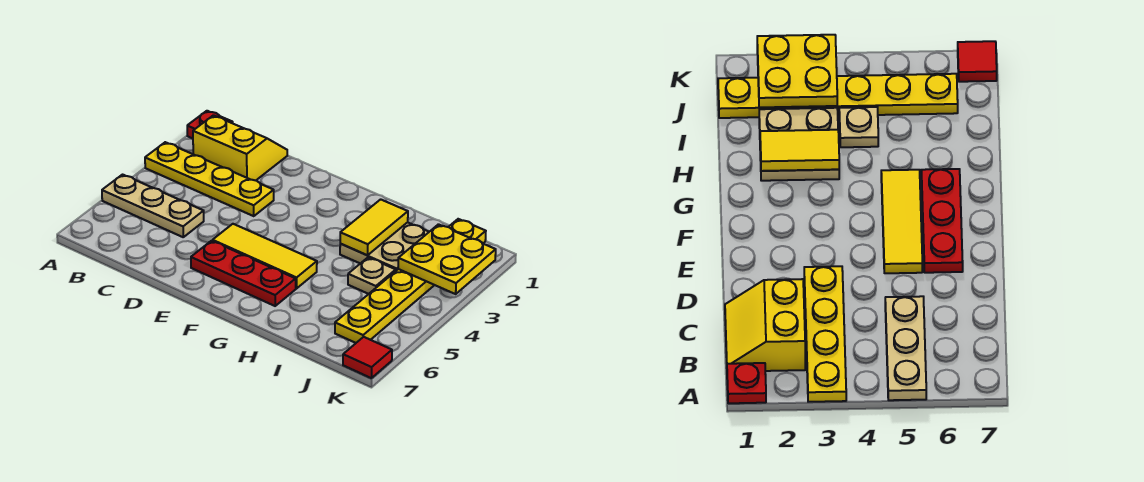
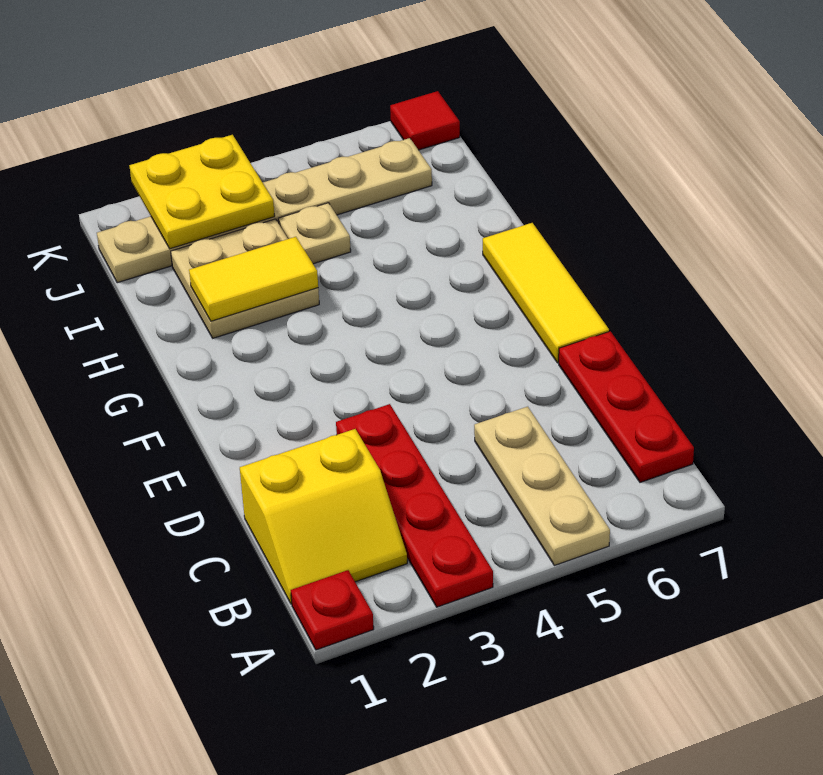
yellow plate A3:D3 level 1 -> red plate A3:D3 level 1
yellow slope B1:C2 level 1 top 2 -> yellow slope B1:C2 level 1 top C
yellow tile E5:G5 level 1 -> yellow tile E7:G7 level 1
red plate E6:G6 level 1 -> red plate B7:D7 level 1
yellow plate J1:J6 level 1 -> tan plate J1:J6 level 1

